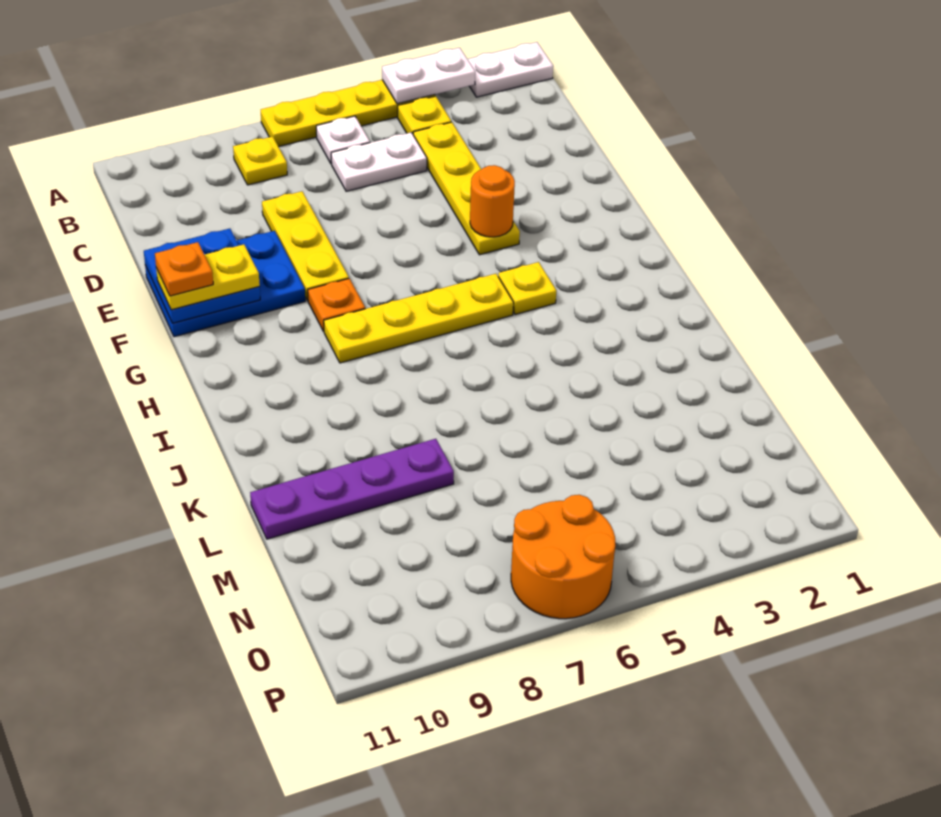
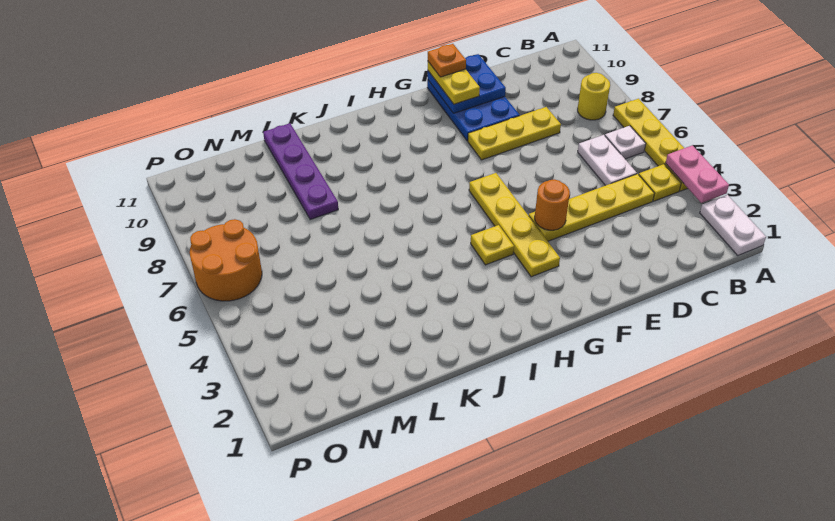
white plate A3:A4 level 2 -> pink plate A3:A4 level 2
yellow plate B8 level 1 -> yellow round brick B8 level 1
orange plate G8 level 1 -> none
yellow plate H5:H8 level 1 -> yellow plate G3:G6 level 1

